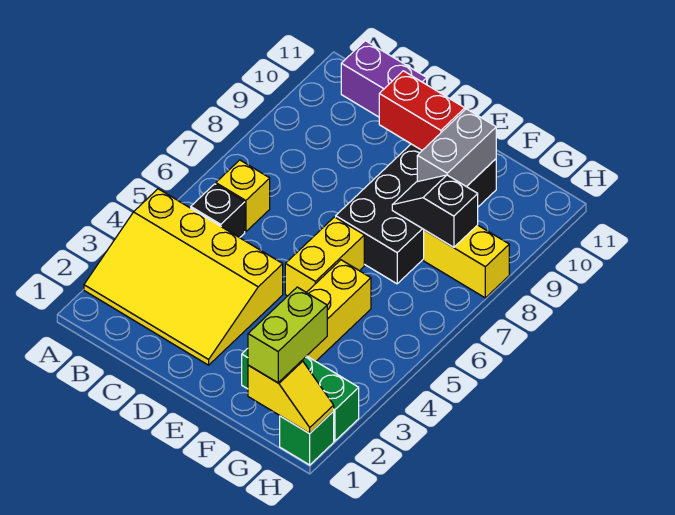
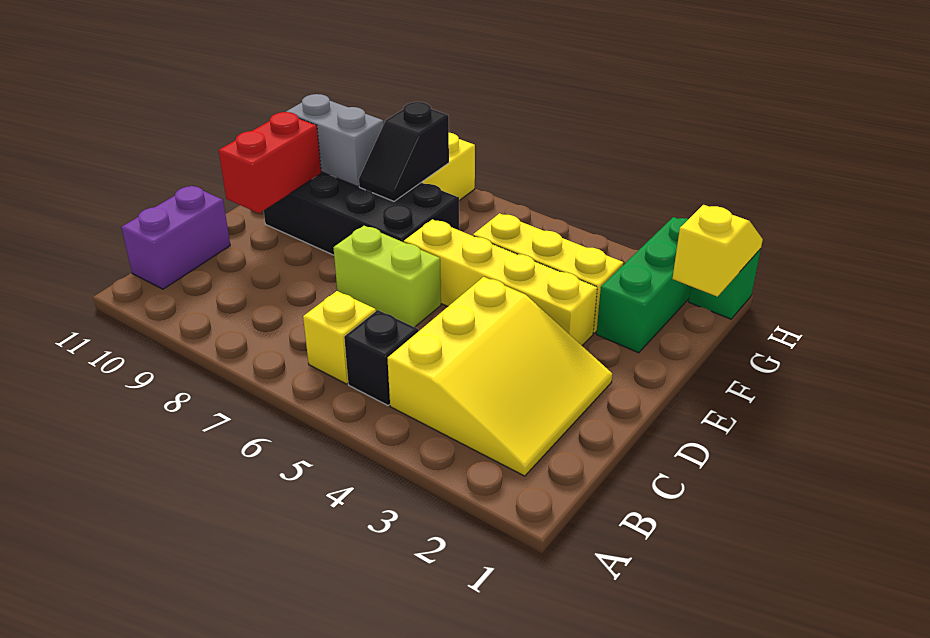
yellow slope A2:D4 level 1 top 4 -> yellow slope B2:D4 level 1 top 4
yellow brick E5:E6 level 1 -> yellow brick E3:E6 level 1
lime brick G1:G2 level 3 -> lime brick D6:D7 level 1

